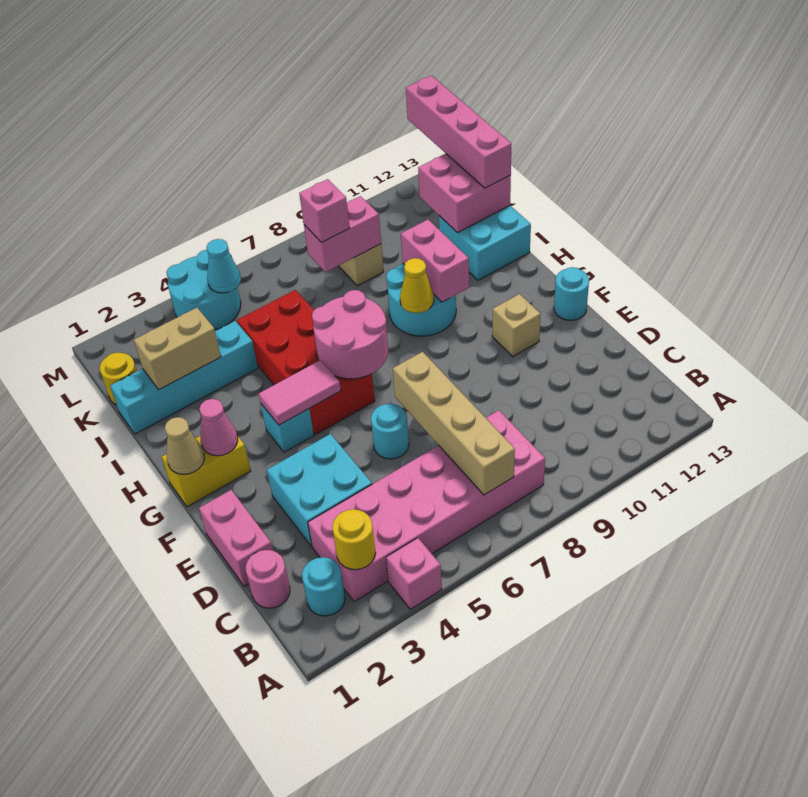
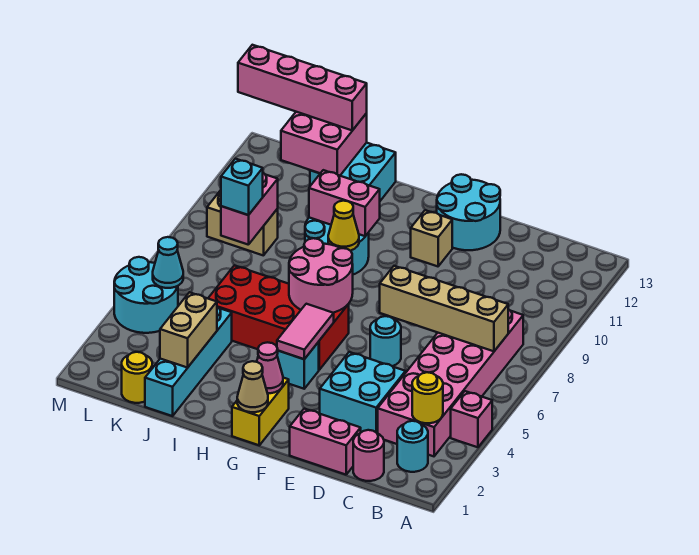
cyan round brick F13 level 1 -> cyan round brick E12:F13 level 1
pink brick K8 level 3 -> cyan brick K8 level 3

